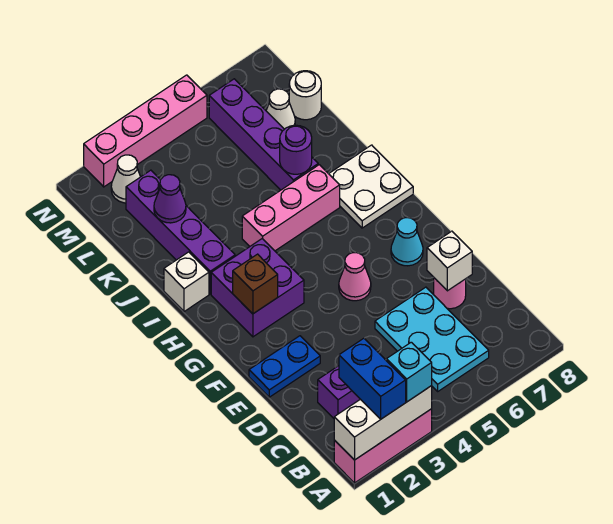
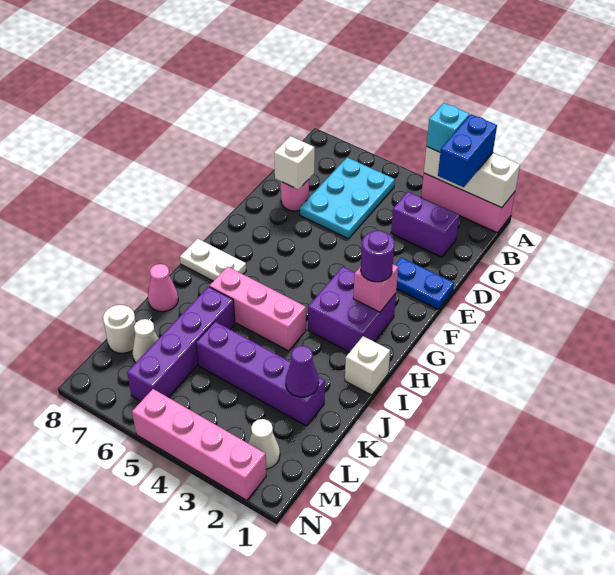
pink cone F5 level 1 -> pink cone J8 level 1
cyan cone F7 level 1 -> none
brown brick G2 level 2 -> pink brick G2 level 2
white plate H7:I8 level 1 -> white plate H7:H8 level 1
purple brick I2:L2 level 1 -> purple brick K2:K5 level 1
purple round brick J6 level 2 -> purple round brick G2 level 3

